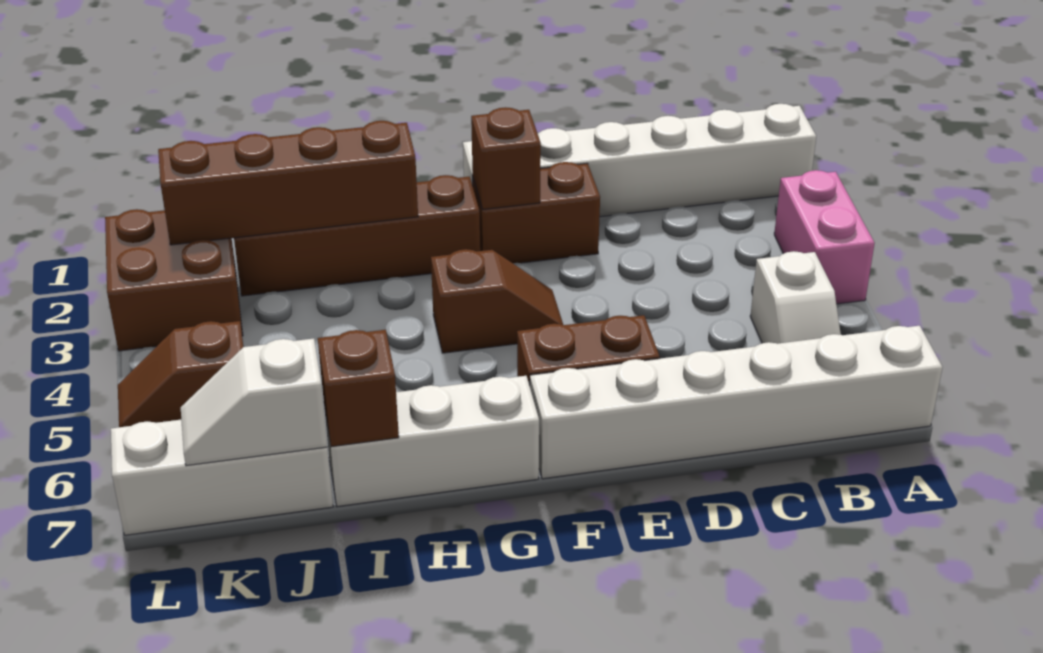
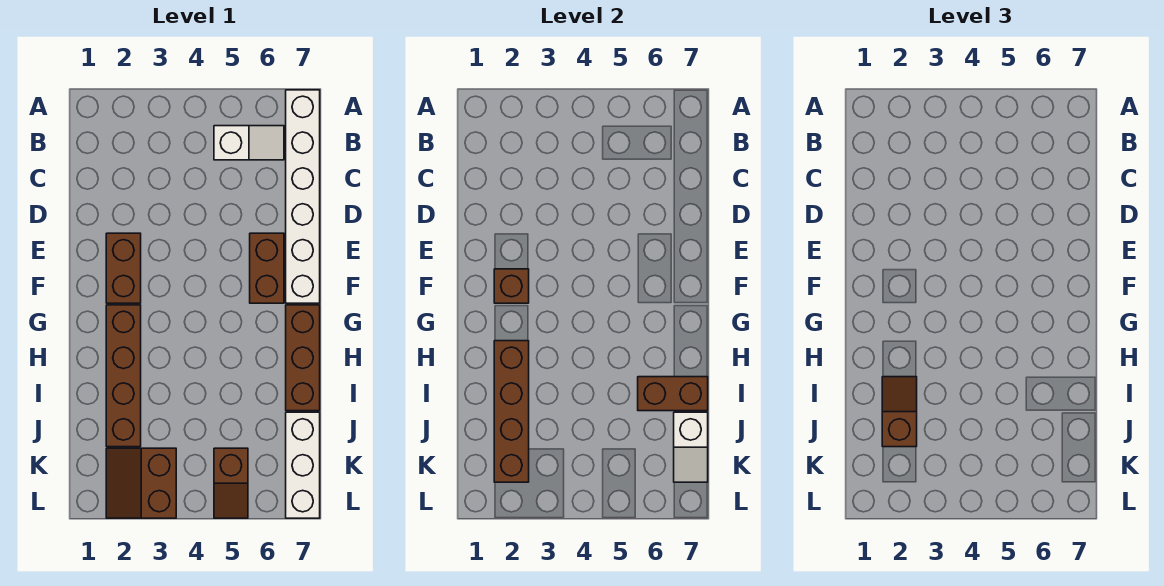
white brick A1:F1 level 1 -> none
pink brick A3:A4 level 1 -> none
brown slope F4:G4 level 1 top G -> brown slope I2:J2 level 3 top J
white brick G7:I7 level 1 -> brown brick G7:I7 level 1
brown brick I7 level 2 -> brown brick I6:I7 level 2
brown brick K2:L3 level 1 -> brown slope K2:L3 level 1 top 3

